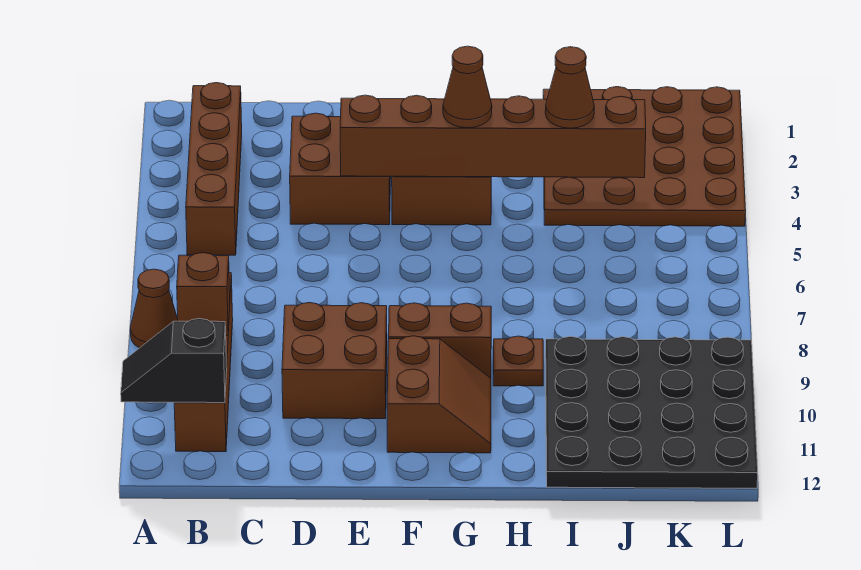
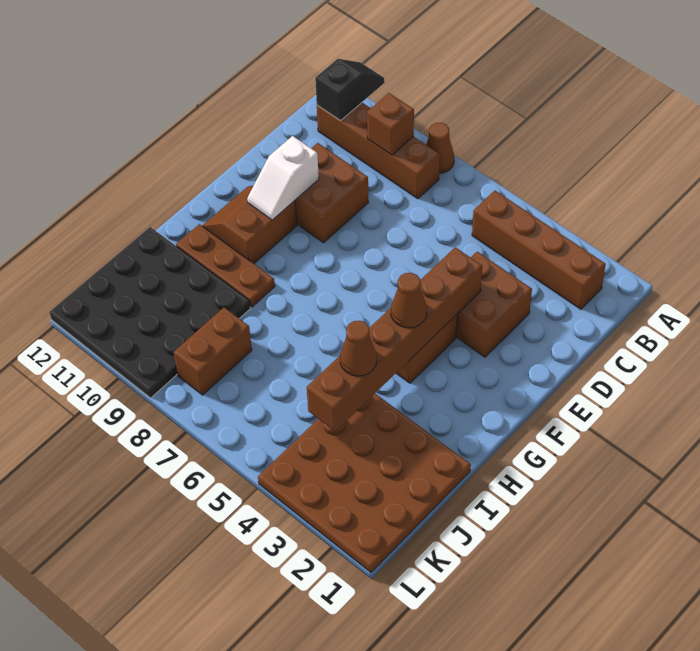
none -> white slope E10:F10 level 2 top E
brown brick F9:G9 level 1 -> brown brick J8:K8 level 1
brown slope F10:G11 level 1 top F -> brown slope F10:G11 level 1 top 10
brown plate H9 level 1 -> brown plate H9:H11 level 1

